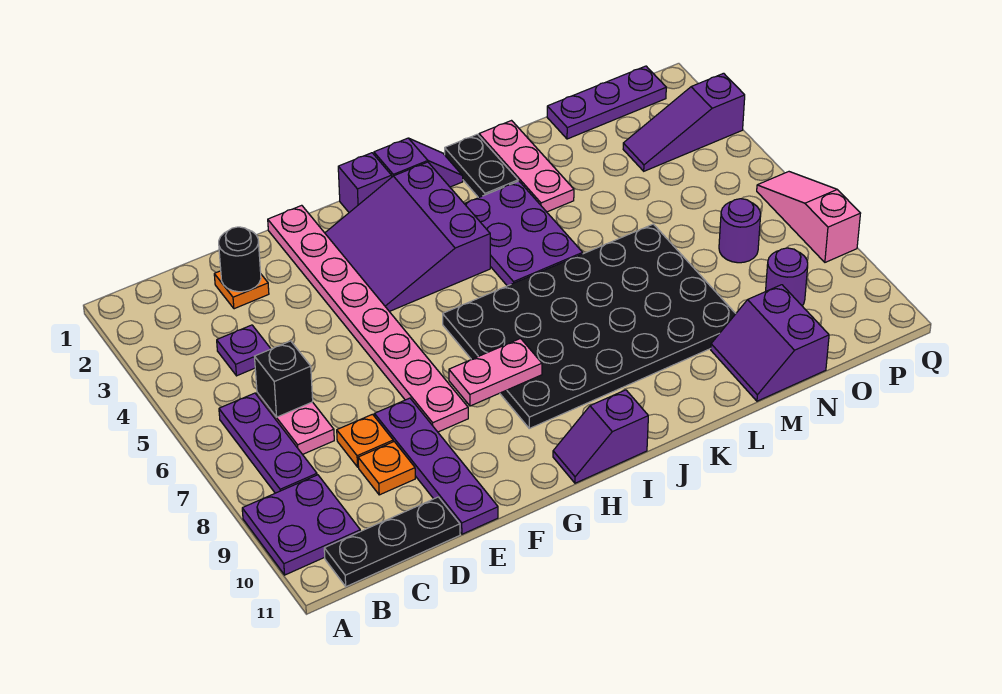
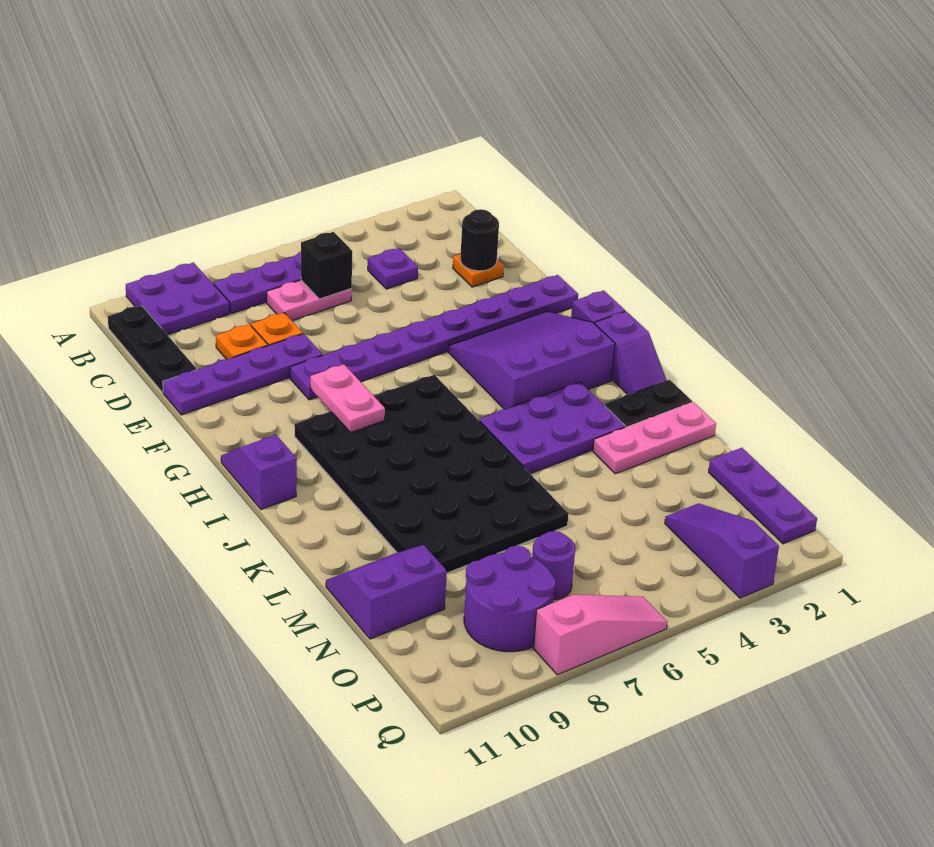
pink plate F1:F8 level 1 -> purple plate F1:F8 level 1
purple round brick O9 level 1 -> purple round brick O8:P9 level 1

